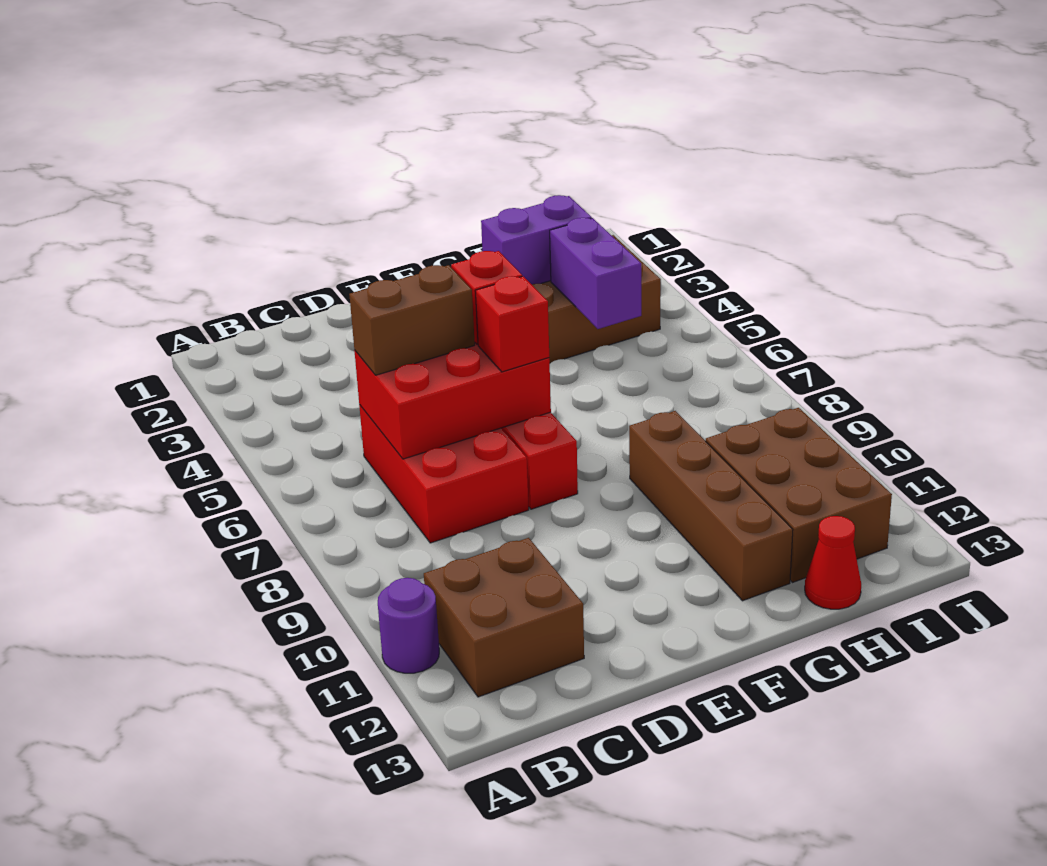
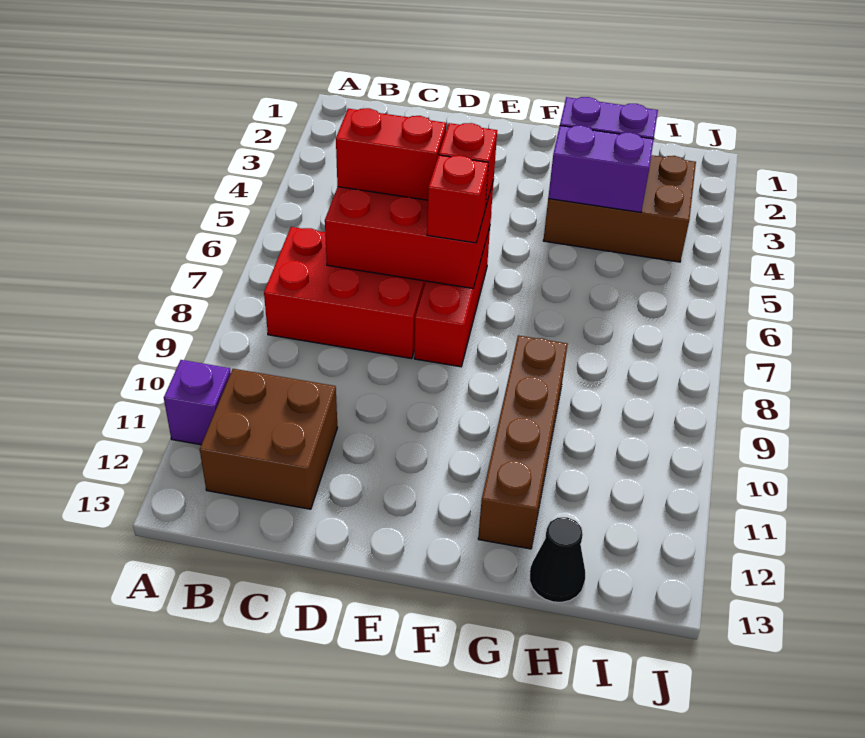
purple round brick A11 level 1 -> purple brick A11 level 1
red brick C6:D8 level 1 -> red brick B7:D8 level 1
brown brick C6:D6 level 3 -> red brick C6:D6 level 3
purple brick H4:H5 level 2 -> purple brick G4:H4 level 2
brown brick H10:I12 level 1 -> none
red cone H13 level 1 -> black cone H13 level 1

